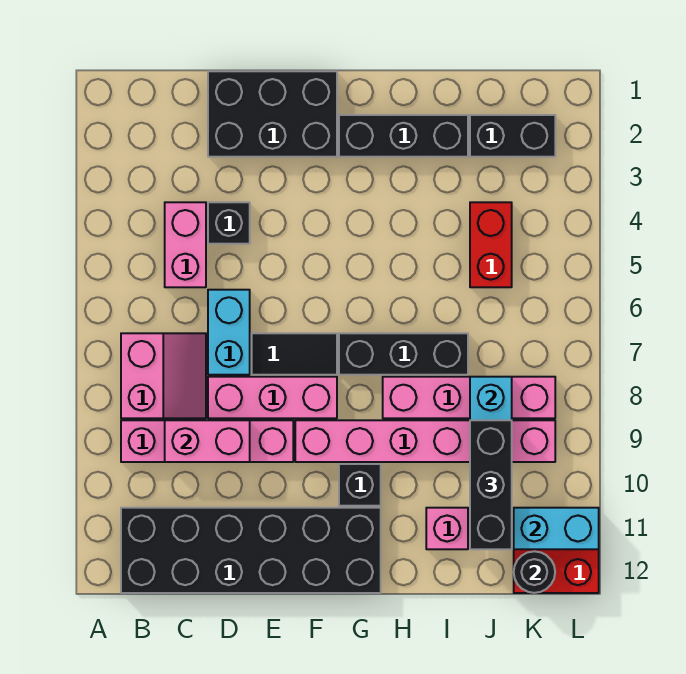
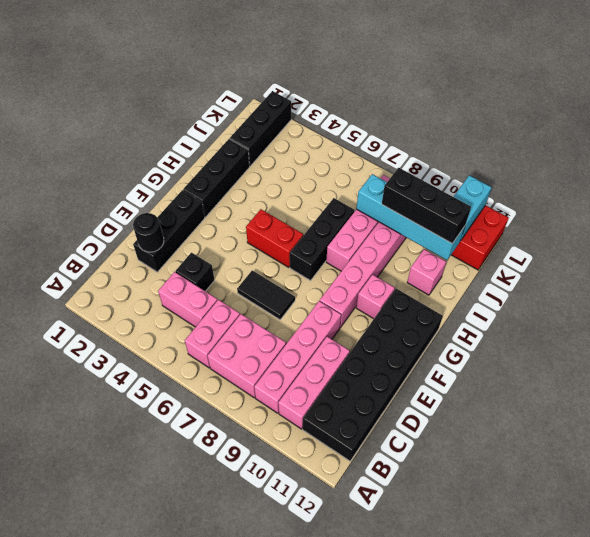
pink slope B7:C8 level 1 top B -> pink brick B7:C8 level 1
pink brick C9:D9 level 2 -> pink brick B6:C6 level 1
black brick D1:F2 level 1 -> black brick D2:F2 level 1
cyan brick D6:D7 level 1 -> none
pink brick D8:F8 level 1 -> pink brick B10:D10 level 1
black tile E7:F7 level 1 -> black tile E6:E7 level 1
black brick G10 level 1 -> pink brick G10 level 1
black brick J2:K2 level 1 -> black brick J2:L2 level 1
red brick J4:J5 level 1 -> red brick G5:G6 level 1
black round brick K12 level 2 -> black round brick D2 level 2

